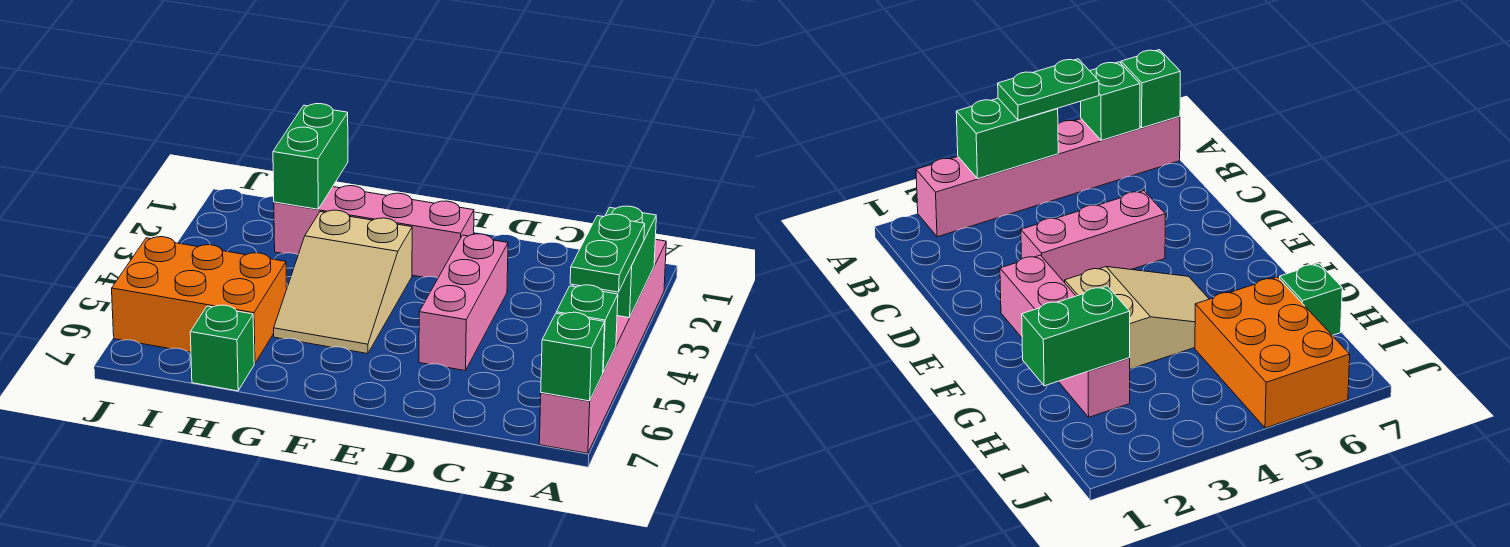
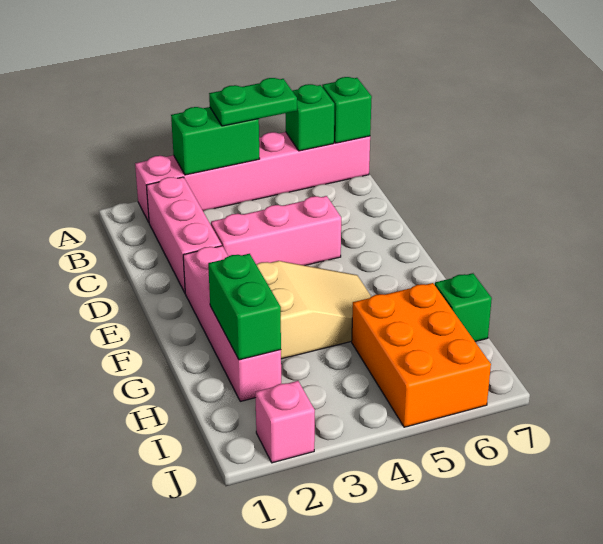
none -> pink brick B2:D2 level 1
green brick H1:H2 level 2 -> green brick G2:H2 level 2
none -> pink brick J2 level 1

